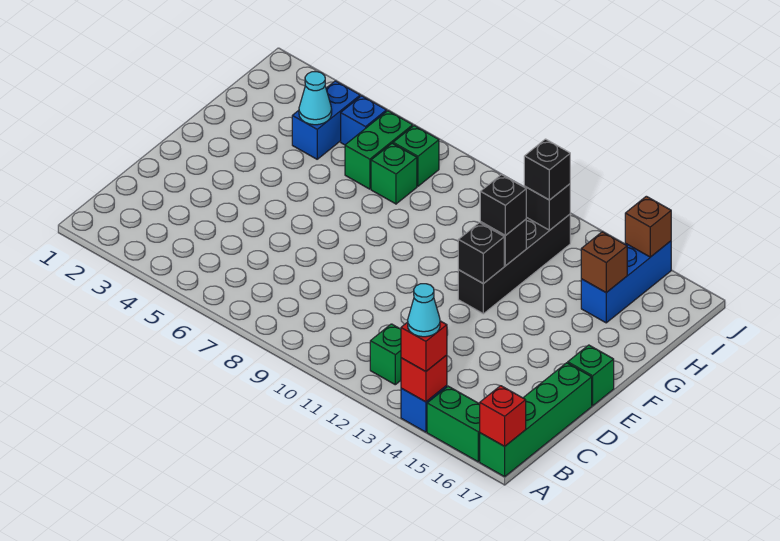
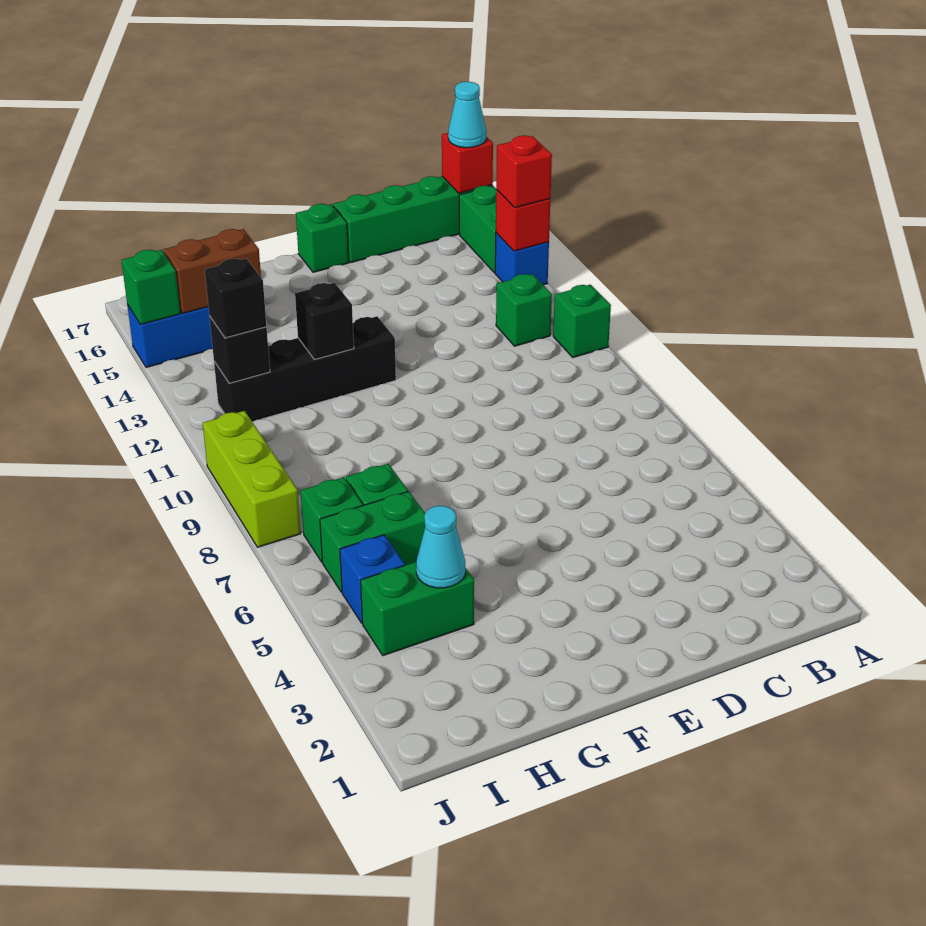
none -> green brick A11 level 1
cyan cone A14 level 4 -> cyan cone A17 level 3
black brick F12 level 2 -> none
black brick G12 level 3 -> none
blue brick H4:I4 level 1 -> green brick H4:I4 level 1
brown brick H15 level 2 -> brown brick H15:I15 level 2
none -> lime brick J8:J10 level 1
brown brick J15 level 2 -> green brick J15 level 2

